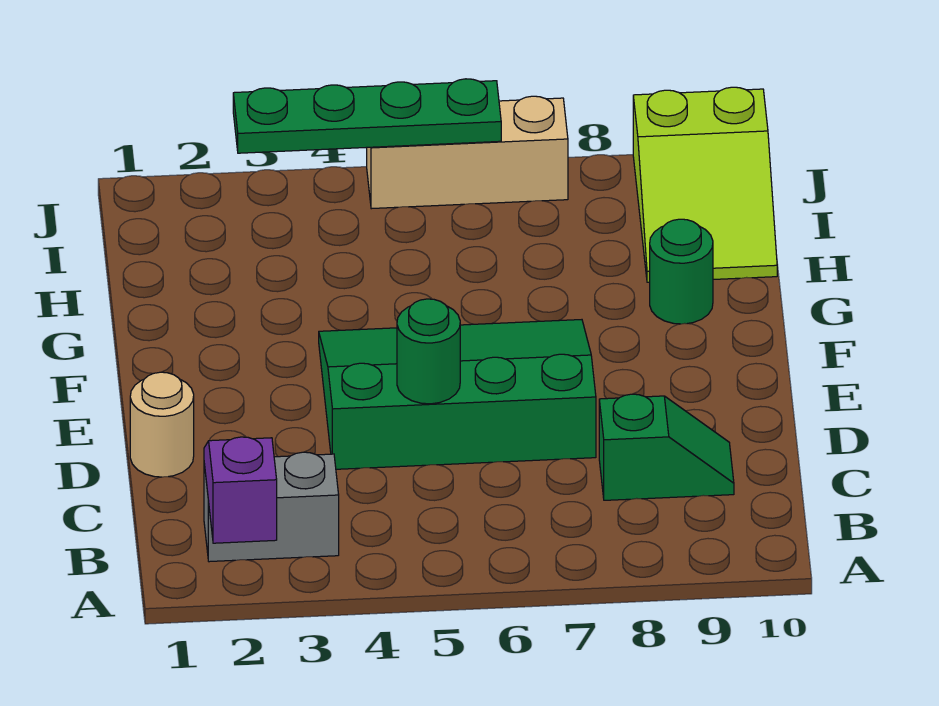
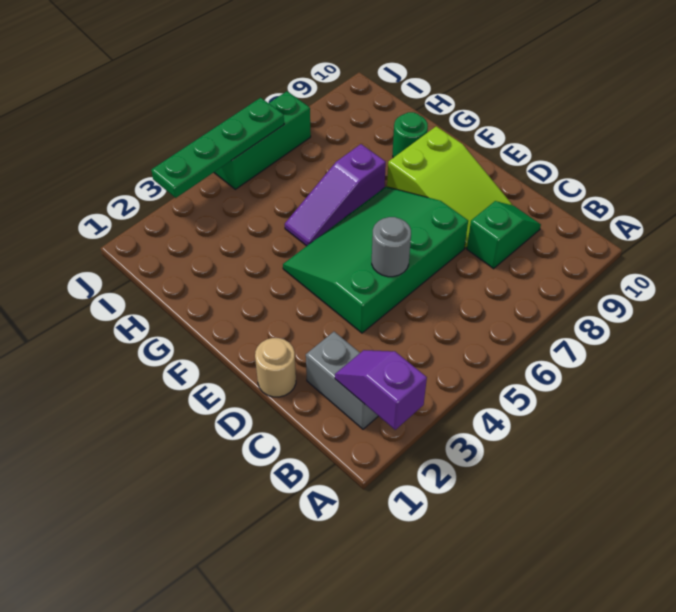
grey brick B2:B3 level 1 -> grey brick B2:C2 level 1
green round brick D5 level 2 -> grey round brick D5 level 2
none -> purple slope G5:G7 level 1 top 7
lime slope H9:J10 level 1 top J -> lime slope D8:F9 level 1 top F
tan brick J5:J7 level 1 -> green brick J5:J7 level 1

